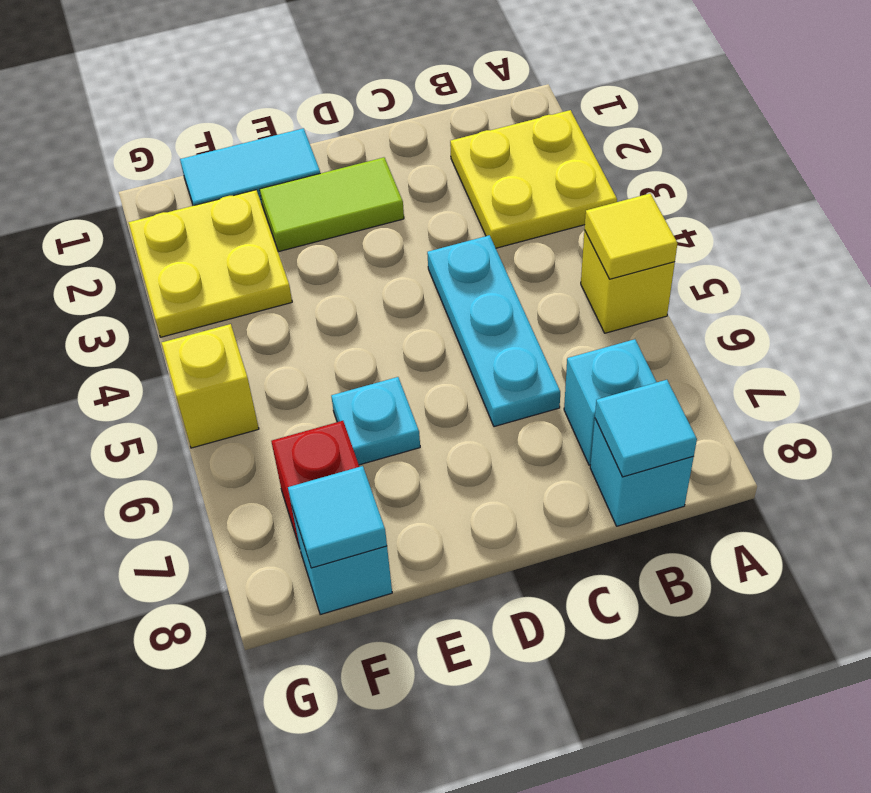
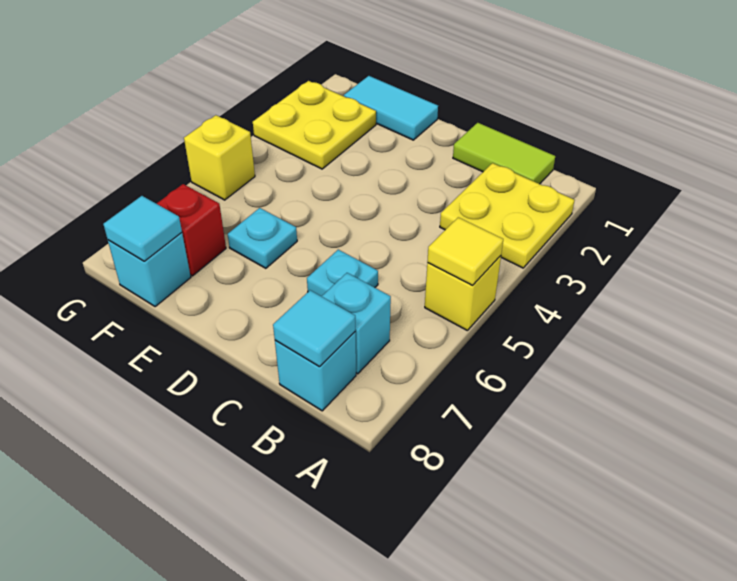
cyan plate C4:C6 level 1 -> cyan plate C6 level 1
lime tile D2:E2 level 1 -> lime tile B1:C1 level 1

